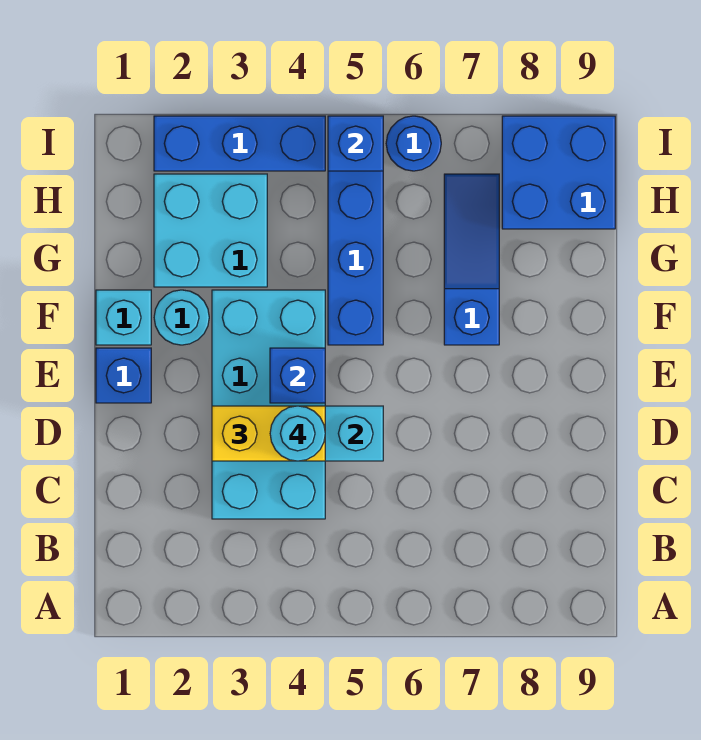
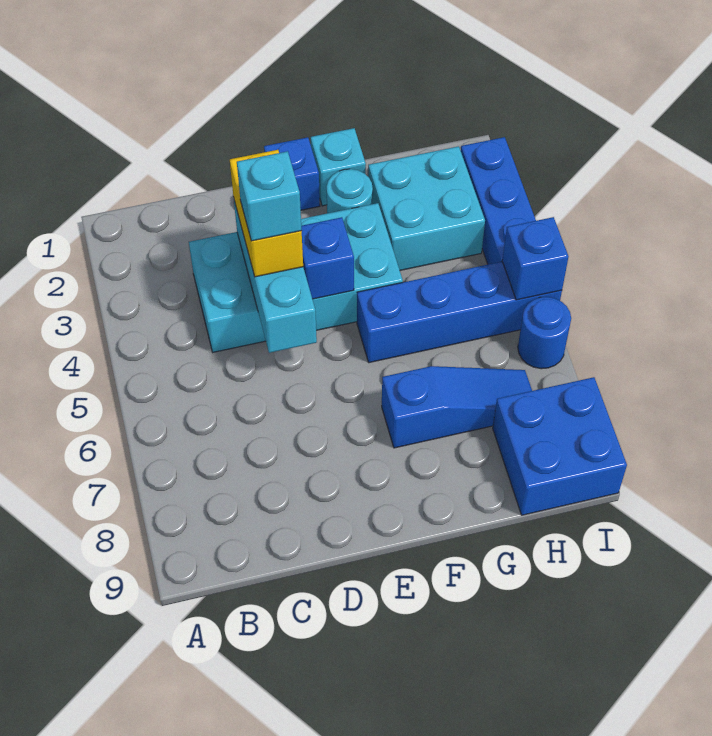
cyan round brick D4 level 4 -> cyan brick D4 level 4

